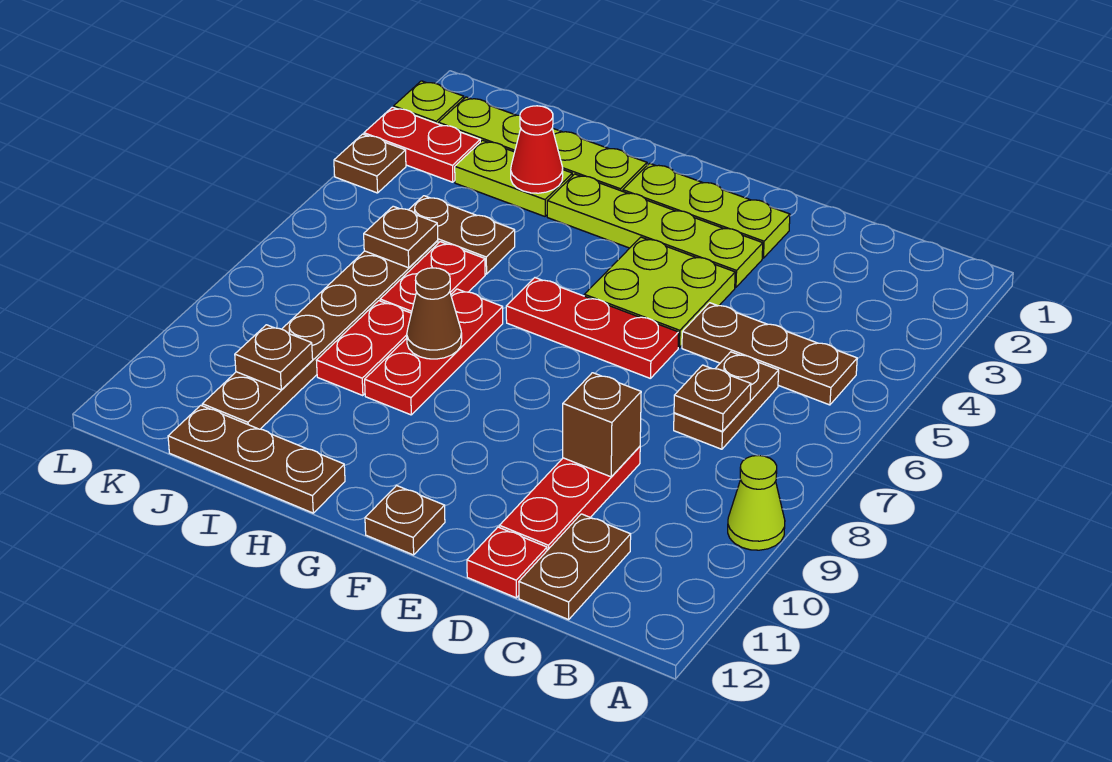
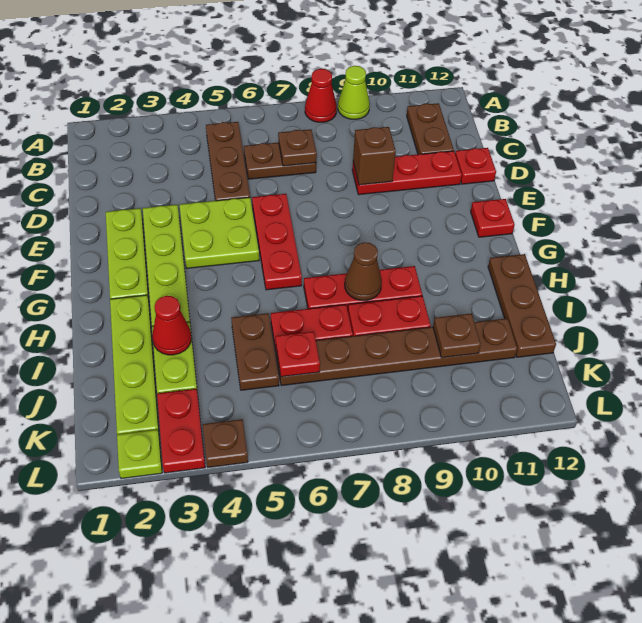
none -> red cone A8 level 1
brown plate C11:C12 level 1 -> brown plate B11:C11 level 1
brown plate F12 level 1 -> red plate F12 level 1
brown plate J6 level 2 -> red plate J6 level 2

